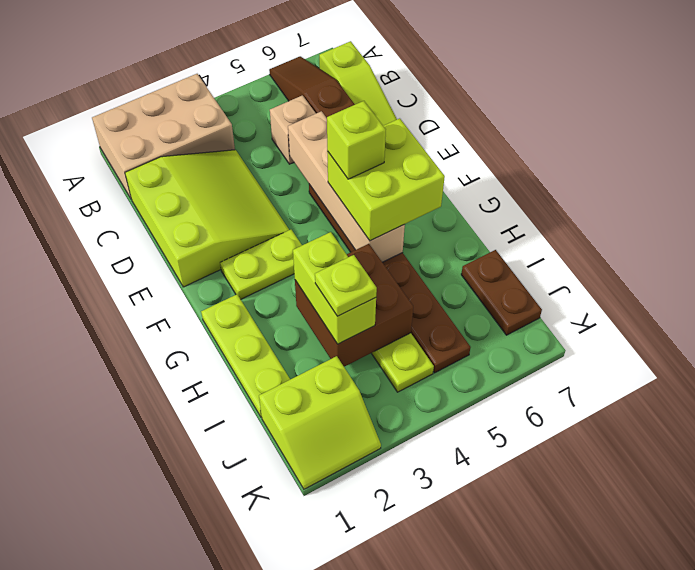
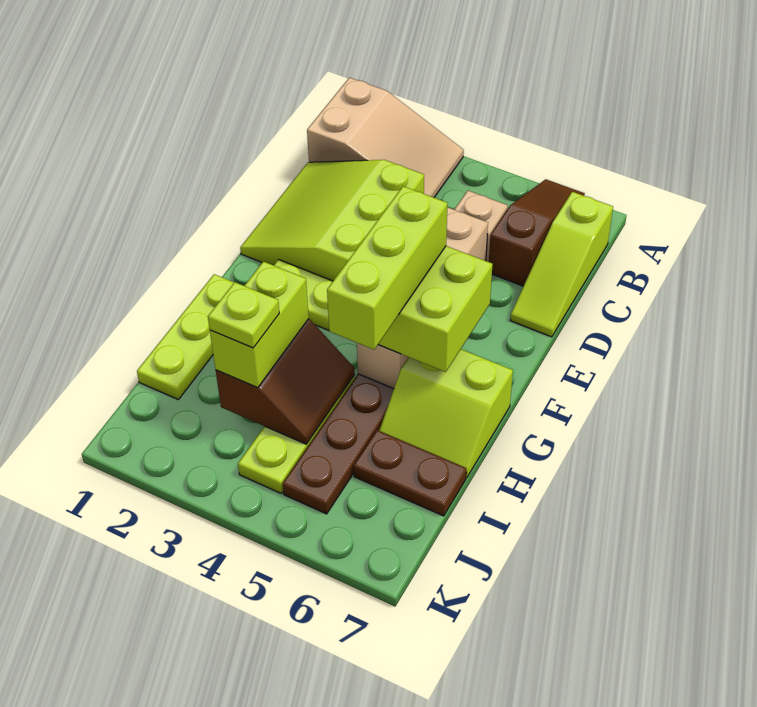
tan brick A1:B3 level 1 -> tan slope A1:B3 level 1 top 1
lime slope C1:E3 level 1 top 1 -> lime slope C1:E3 level 1 top 3
lime brick F5 level 4 -> lime brick F5:H5 level 4
brown brick H3:I4 level 2 -> brown slope H3:I4 level 2 top 3
brown plate I7:J7 level 1 -> brown plate I6:I7 level 1
lime slope J1:K2 level 1 top J -> lime slope G6:H7 level 1 top G

